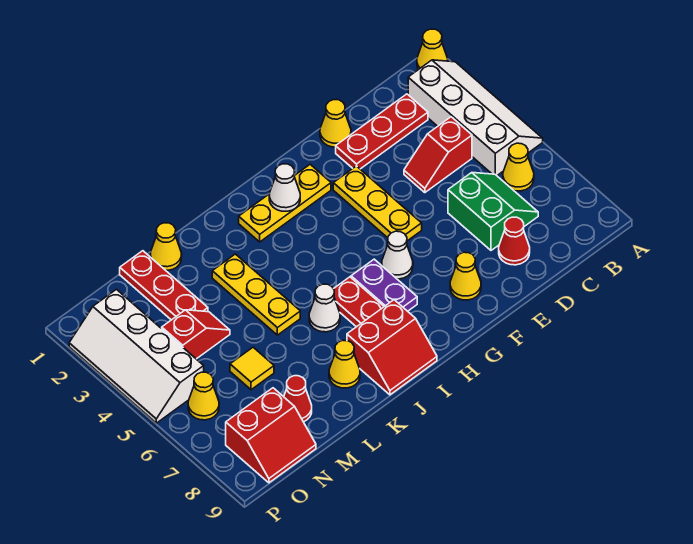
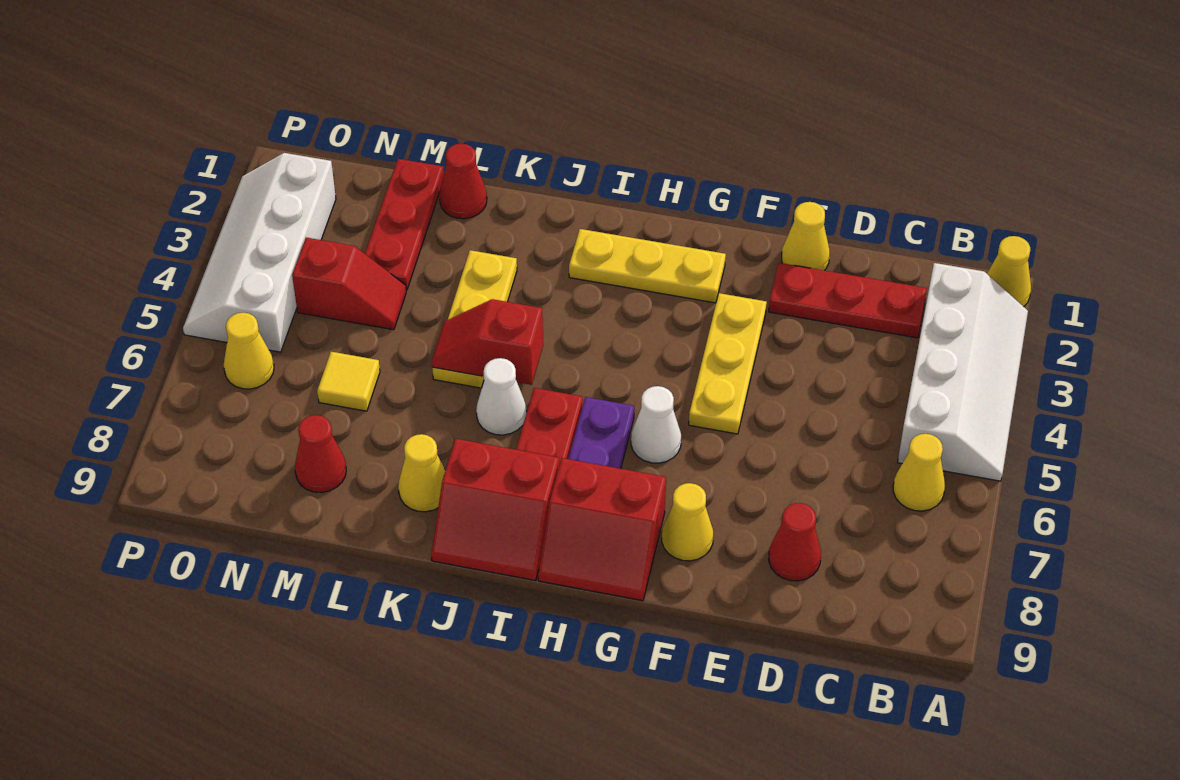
red slope C4:D4 level 1 top C -> red slope J5:K5 level 2 top J
green slope C6:D7 level 1 top D -> none
white cone H2 level 2 -> none
yellow cone L1 level 1 -> red cone L1 level 1
red slope N8:O9 level 1 top 8 -> red slope G8:H9 level 1 top 8

